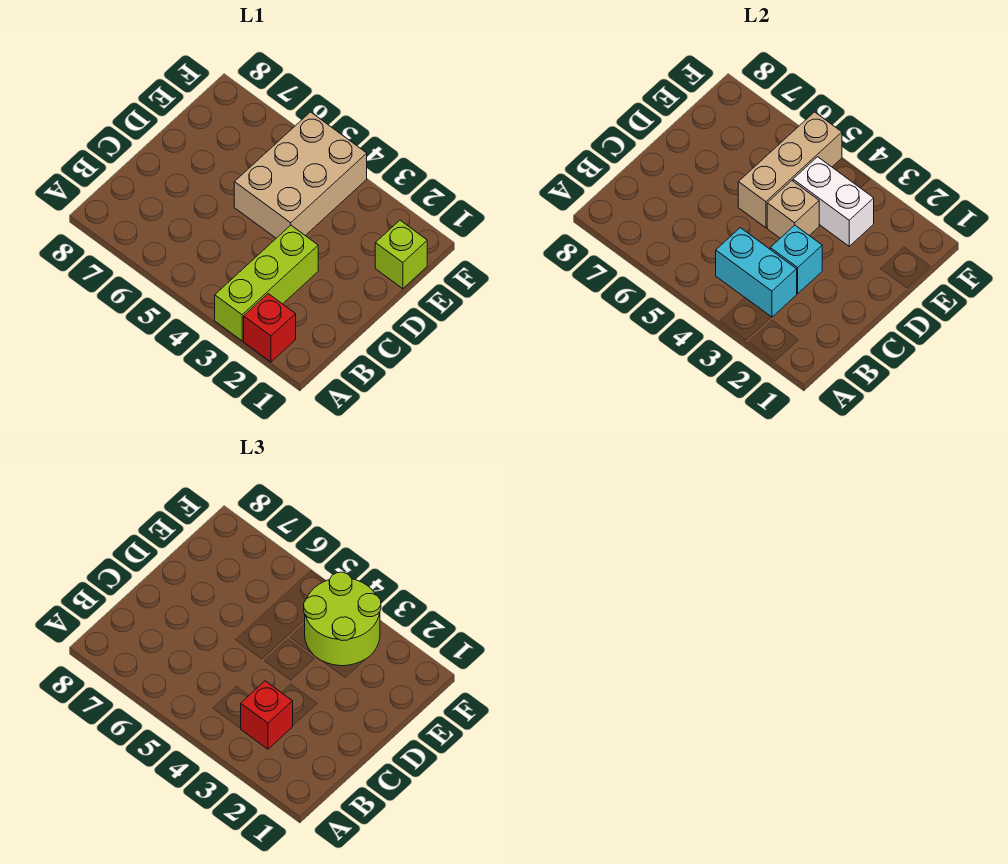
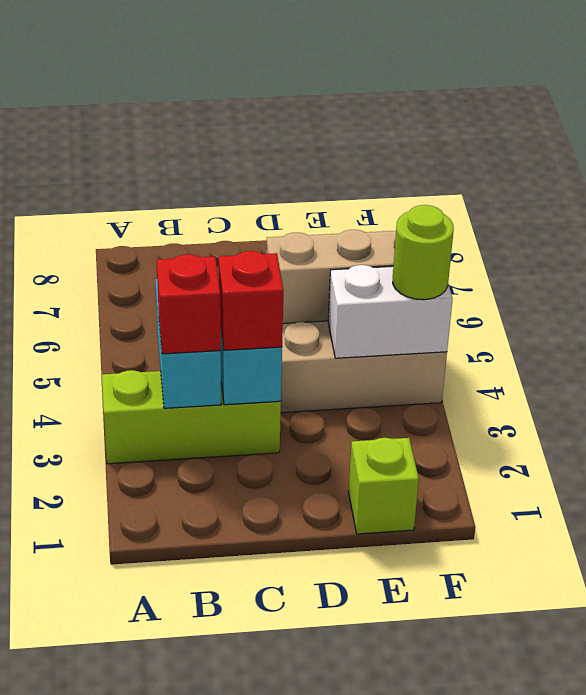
red brick A2 level 1 -> red brick C3 level 3
tan brick D4 level 2 -> none
white brick E3:E4 level 2 -> white brick E4:F4 level 2
lime round brick E3:F4 level 3 -> lime round brick F4 level 3

